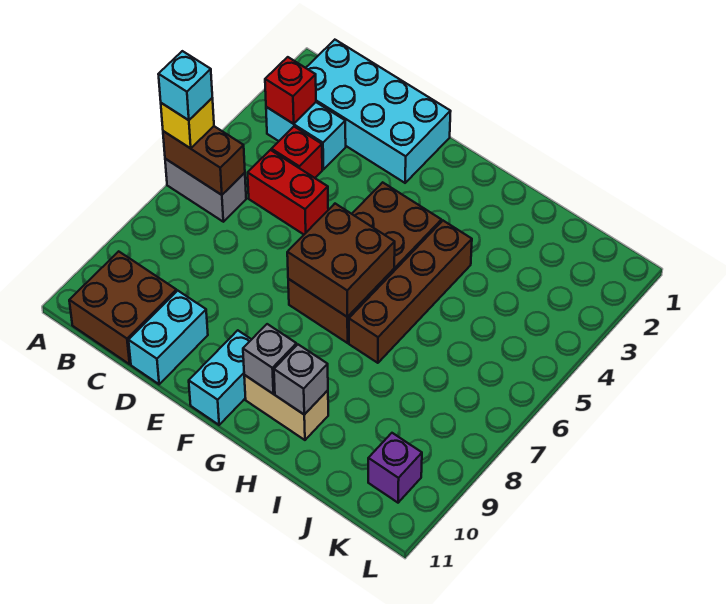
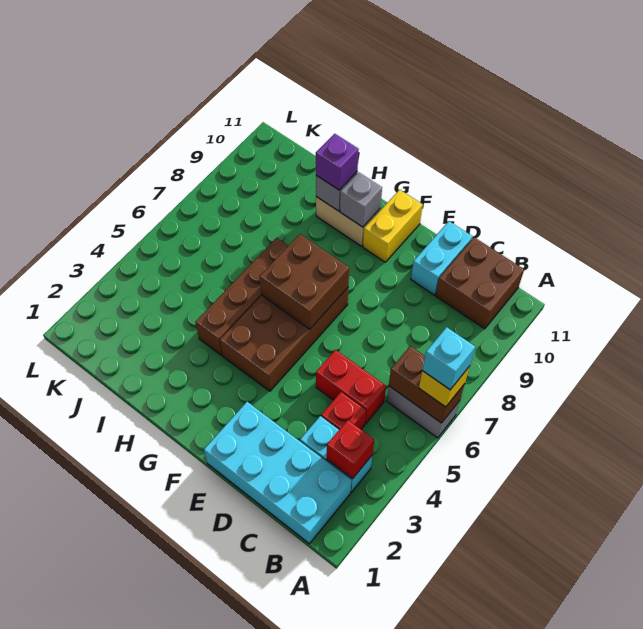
cyan brick F10:F11 level 1 -> yellow brick F10:F11 level 1
purple brick K10 level 1 -> purple brick H10 level 3

